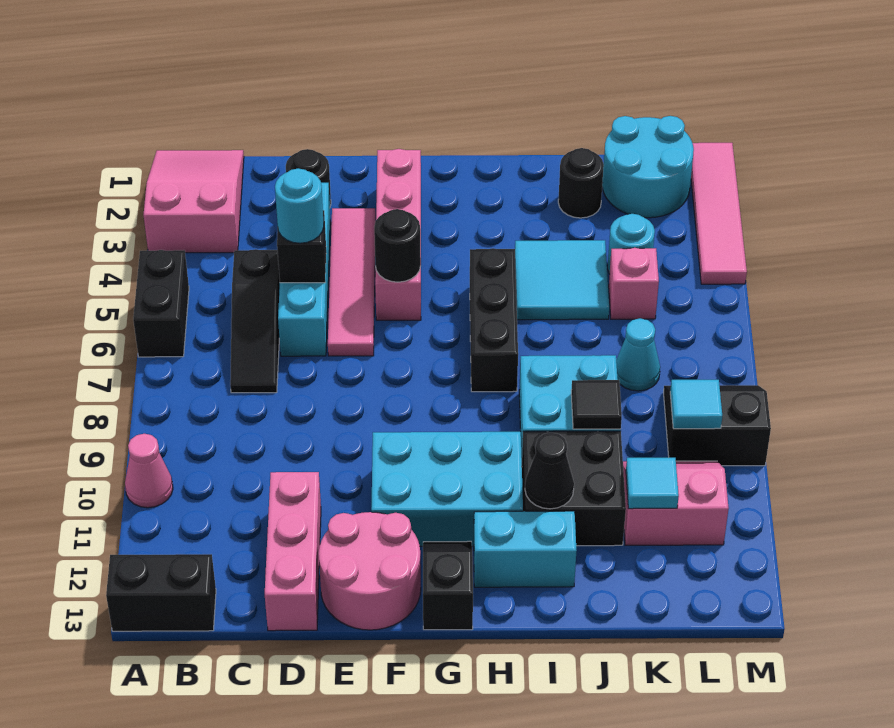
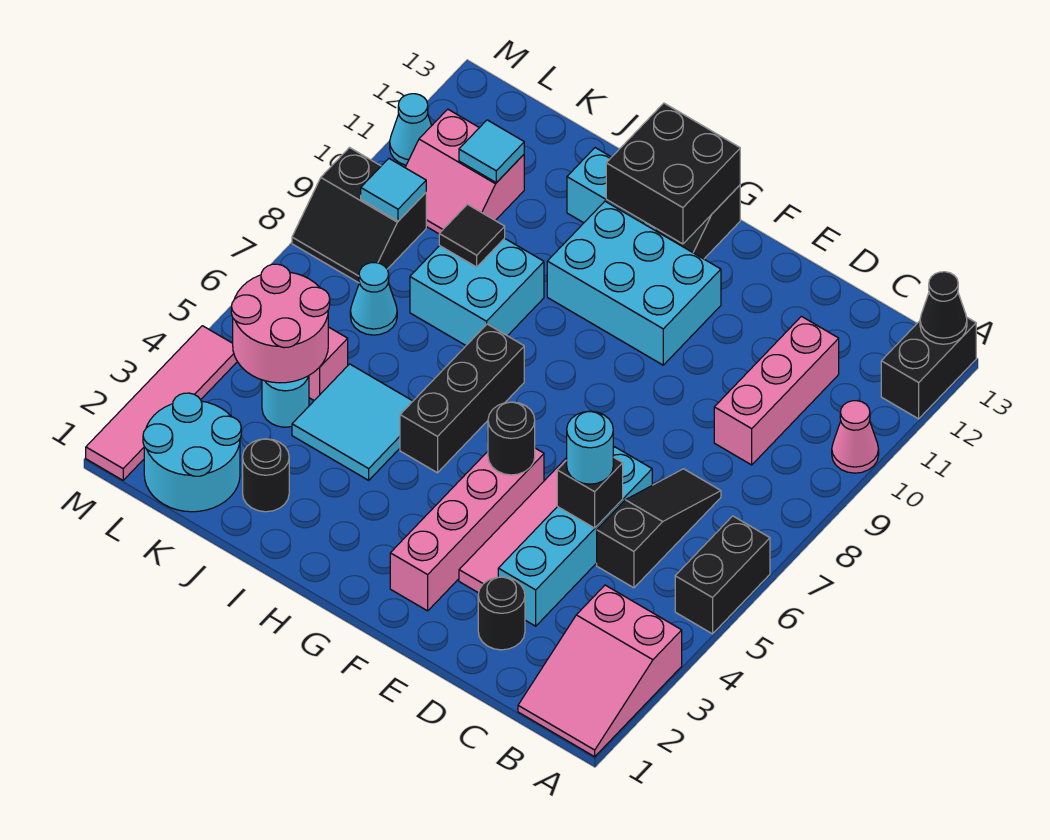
black brick A13:B13 level 1 -> black brick A12:A13 level 1
pink brick D11:D13 level 1 -> pink brick C9:C11 level 1
pink round brick E12:F13 level 1 -> pink round brick K4:L5 level 2
black brick I10:J11 level 1 -> black brick G12:H13 level 2
black cone I11 level 2 -> black cone A13 level 2
none -> cyan cone M11 level 1

